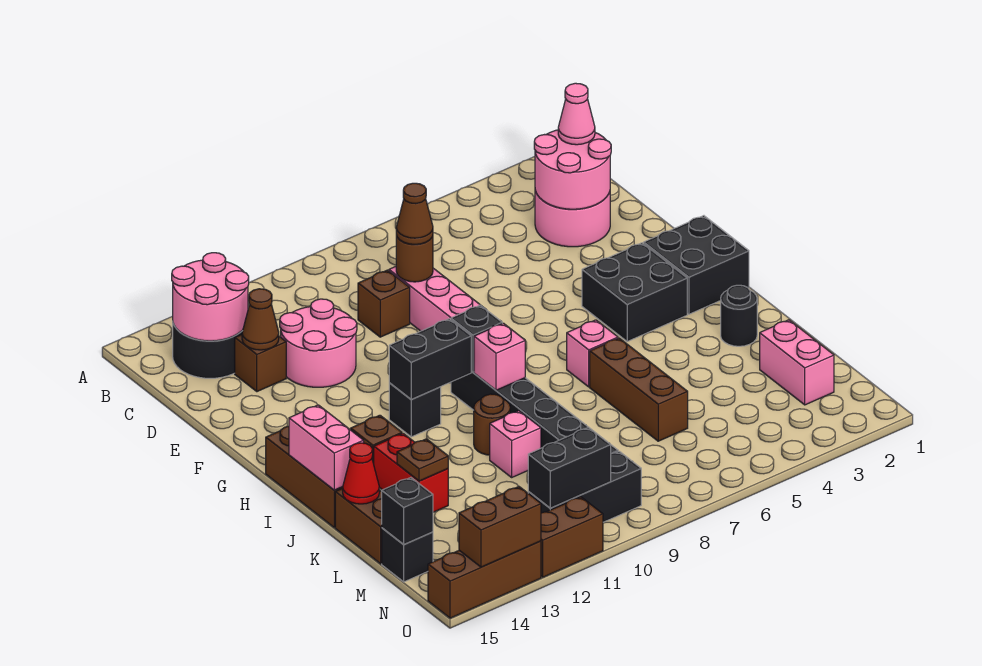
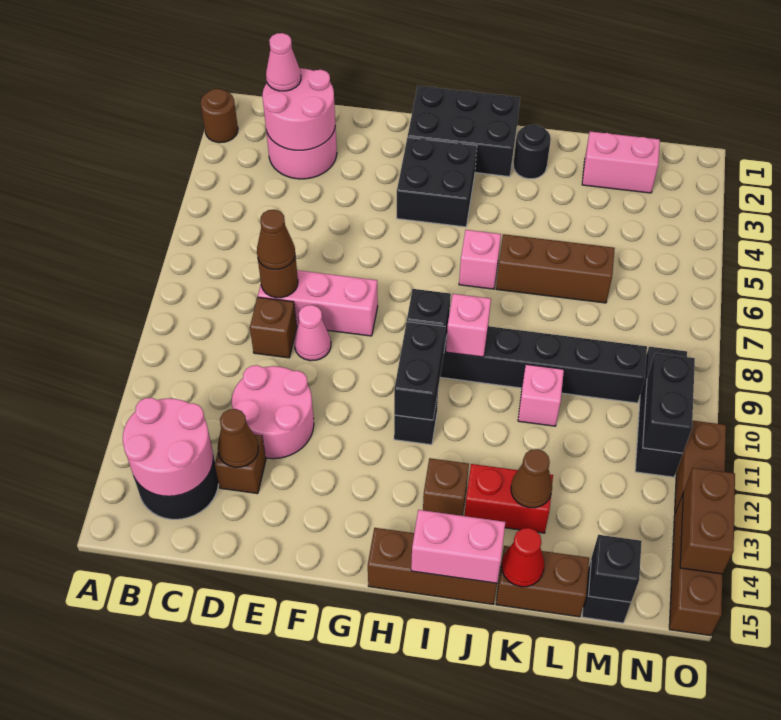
none -> pink cone E9 level 1
black brick G1:H2 level 1 -> black brick G1:I2 level 1
brown round brick J10 level 1 -> brown round brick A2 level 1
brown plate K13 level 2 -> brown cone K13 level 2

